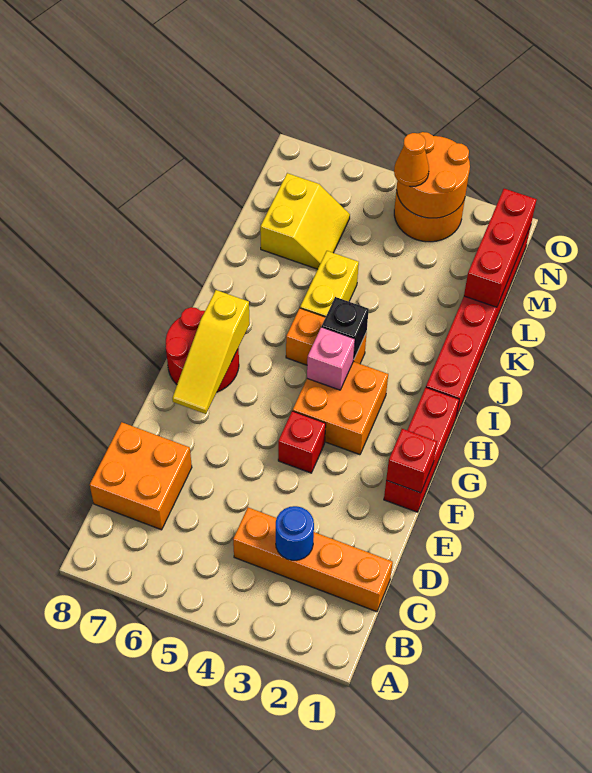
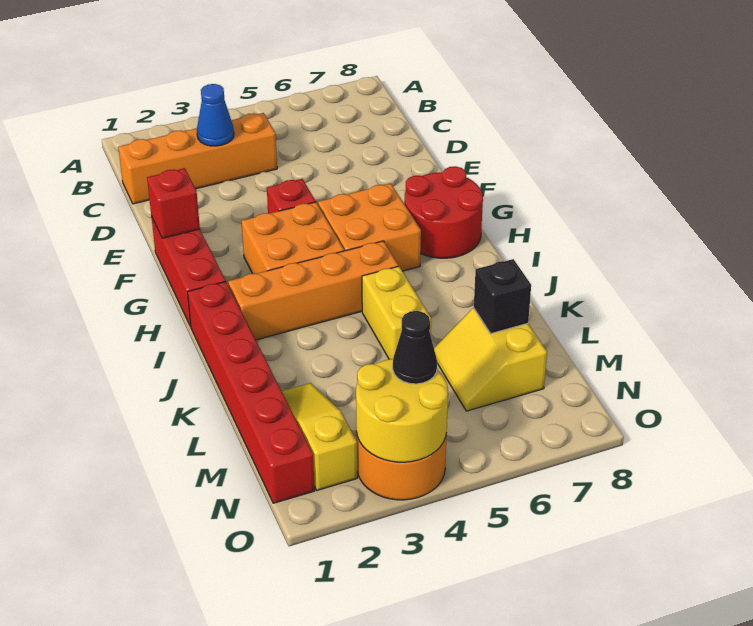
blue round brick C3 level 2 -> blue cone C3 level 2
orange brick C7:D8 level 1 -> orange brick G5:H6 level 1
yellow slope F7:H7 level 2 top H -> yellow slope L2:N2 level 1 top N
pink brick H4 level 2 -> none
orange brick I4:I5 level 1 -> orange brick I2:I5 level 1
black brick I4 level 2 -> black brick L7 level 2
red brick L1:N1 level 2 -> none
orange round brick N3:O4 level 2 -> yellow round brick N3:O4 level 2
orange cone N4 level 3 -> black cone N4 level 3

